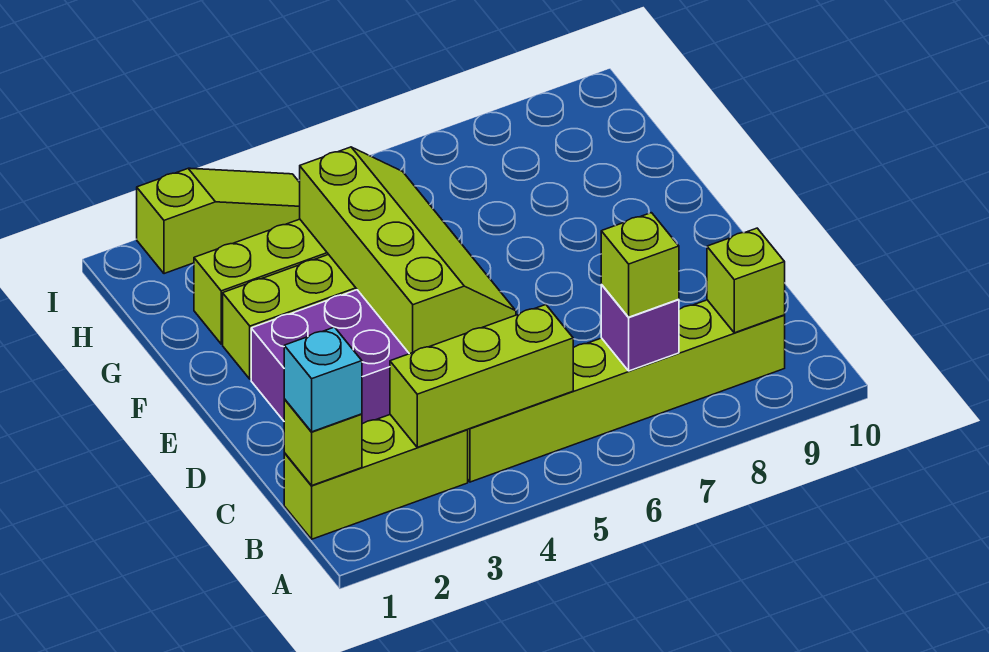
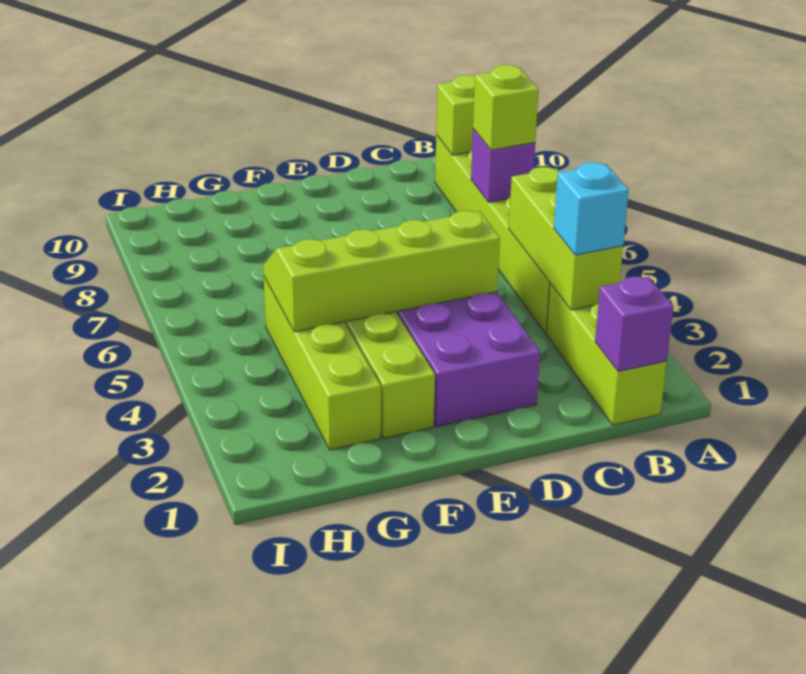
lime brick B1 level 2 -> purple brick B1 level 2
cyan brick B1 level 3 -> cyan brick B3 level 3
lime slope I2:I4 level 1 top 2 -> none

